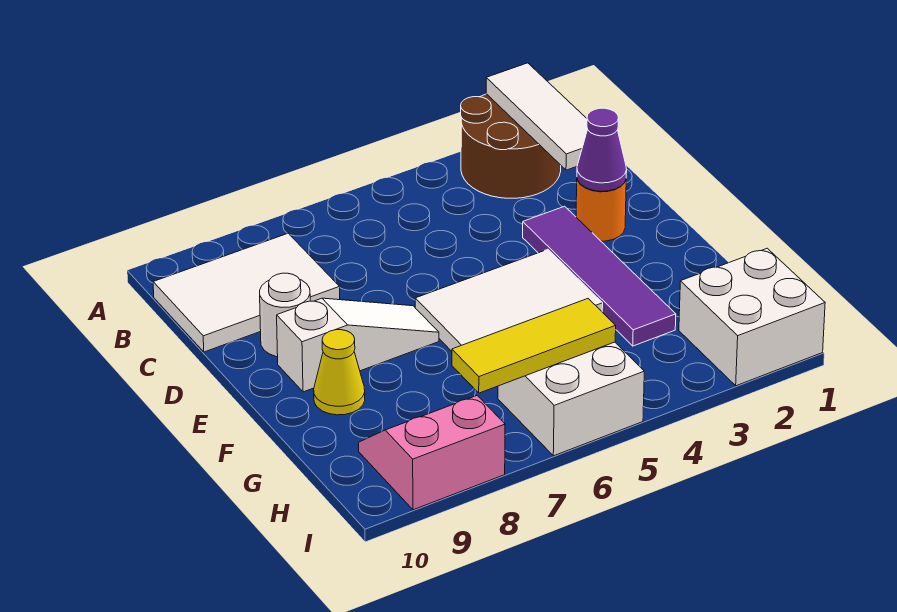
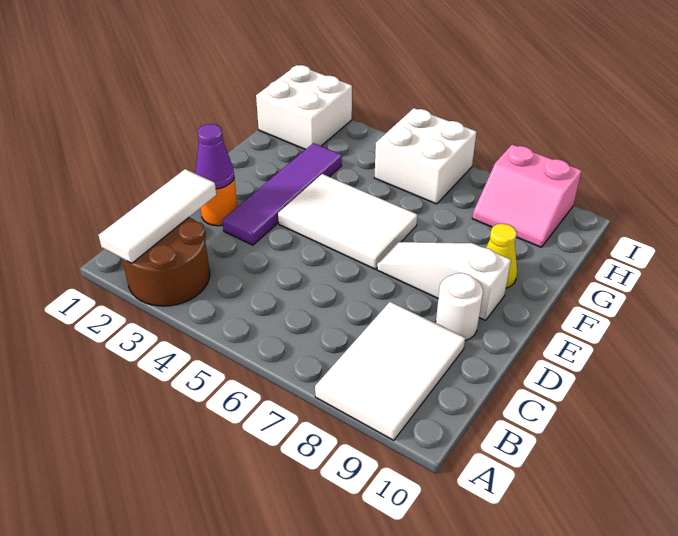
white tile B8:C10 level 1 -> white tile A8:C9 level 1
yellow tile H5:H7 level 2 -> none

